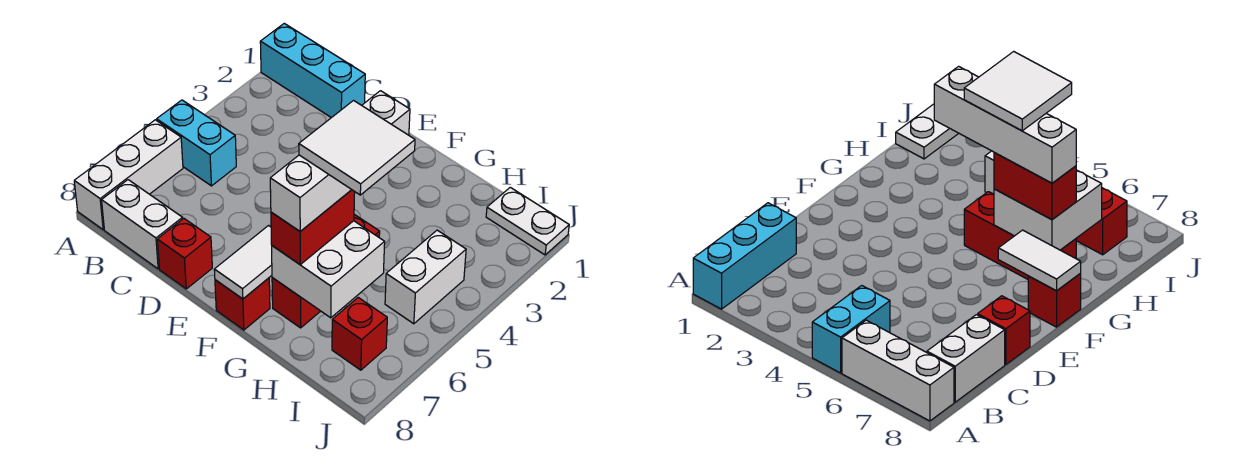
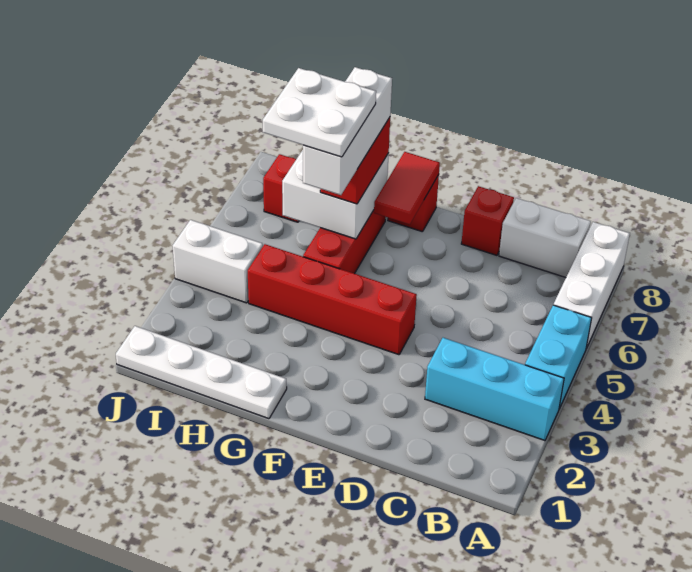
cyan brick A1:C1 level 1 -> cyan brick A3:C3 level 1
cyan brick A5:B5 level 1 -> cyan brick A4:A5 level 1
none -> red brick E4:H4 level 1
white tile F7:F8 level 2 -> red tile F7:F8 level 2
white brick G4:G7 level 4 -> white brick G5:G7 level 4
white tile G5:H6 level 5 -> white plate G5:H6 level 5
white plate I1:J1 level 1 -> white plate G1:J1 level 1
white brick I4:I5 level 1 -> white brick I4:J4 level 1

